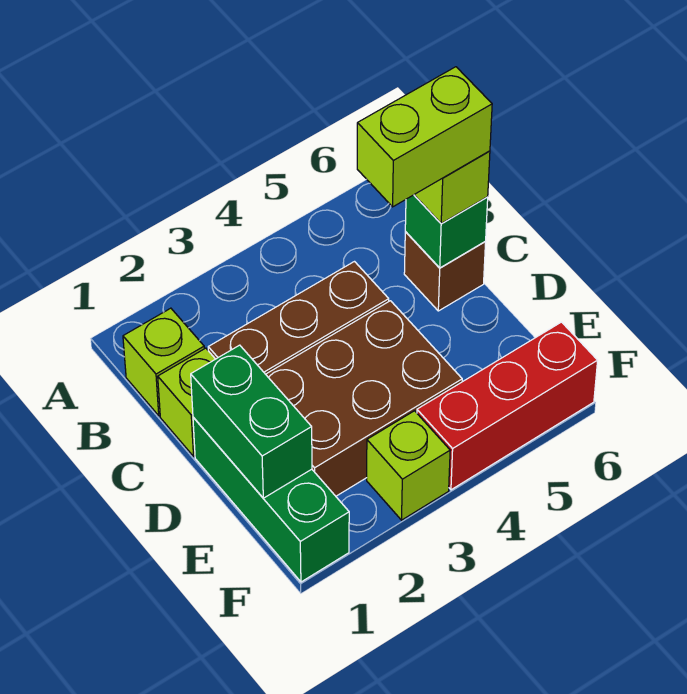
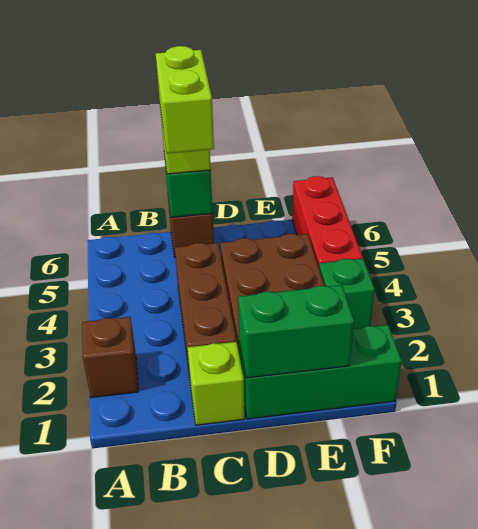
none -> brown brick A2 level 1
lime brick B1 level 1 -> none
lime brick F3 level 1 -> green brick F3 level 1

